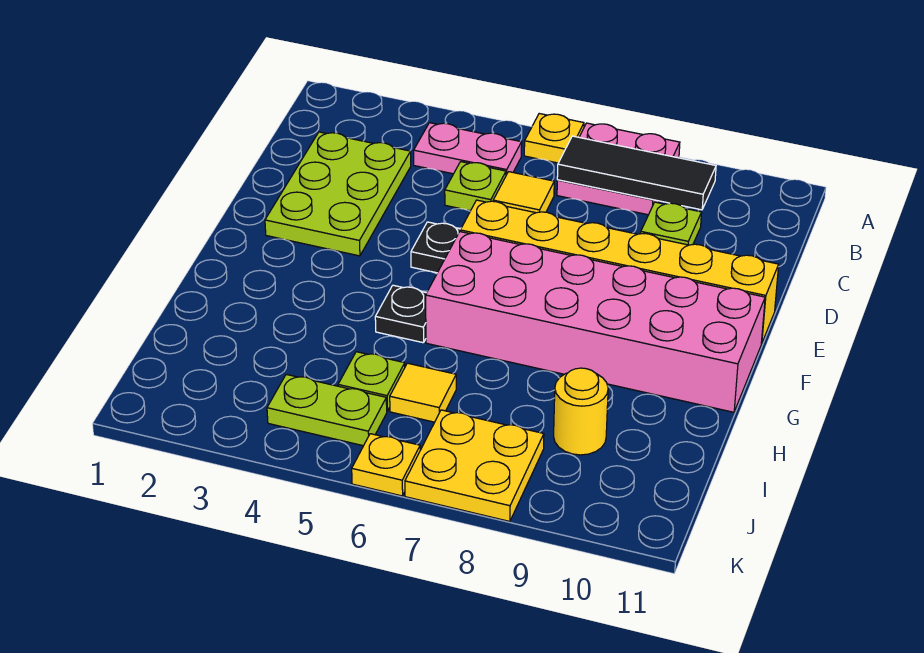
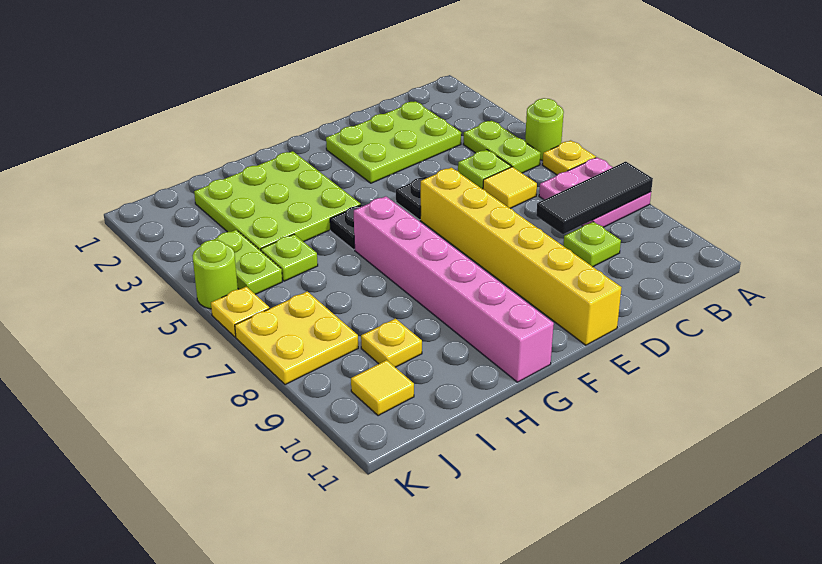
none -> lime round brick A5 level 1
pink plate B4:B5 level 1 -> lime plate B4:B5 level 1
black tile B7:B9 level 2 -> black tile A8:C8 level 2
pink brick F6:G11 level 1 -> pink brick G6:G11 level 1
none -> lime plate G2:I4 level 1
yellow tile I6 level 1 -> yellow tile J10 level 1
yellow round brick I9 level 1 -> yellow plate I9 level 1
none -> lime round brick K5 level 1

